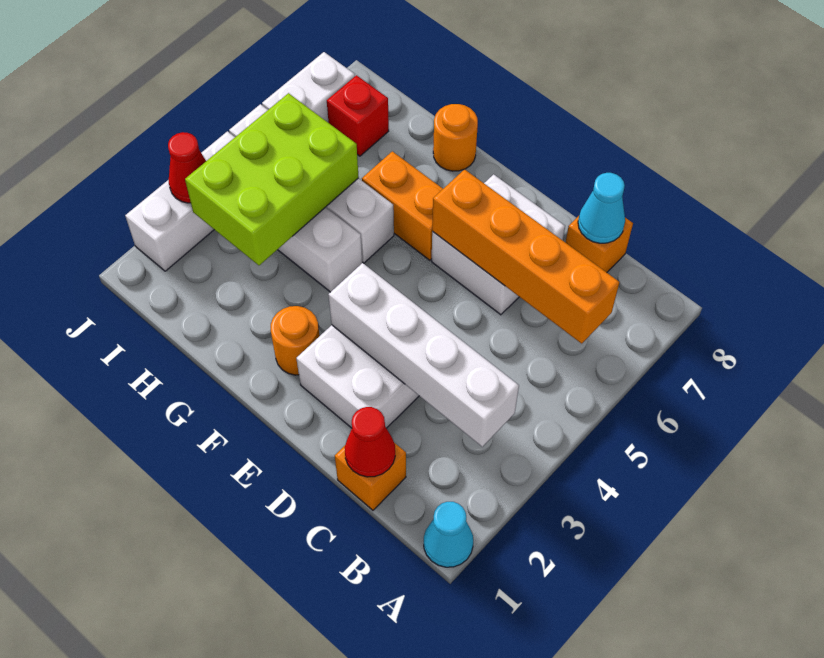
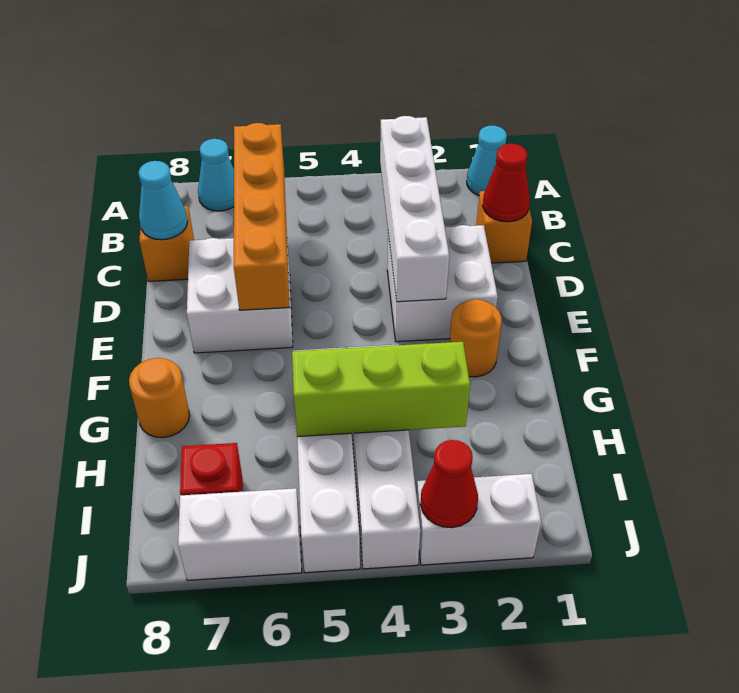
none -> cyan cone A7 level 1
orange brick F6:G6 level 1 -> none
lime brick H3:I5 level 2 -> lime brick H3:H5 level 2

